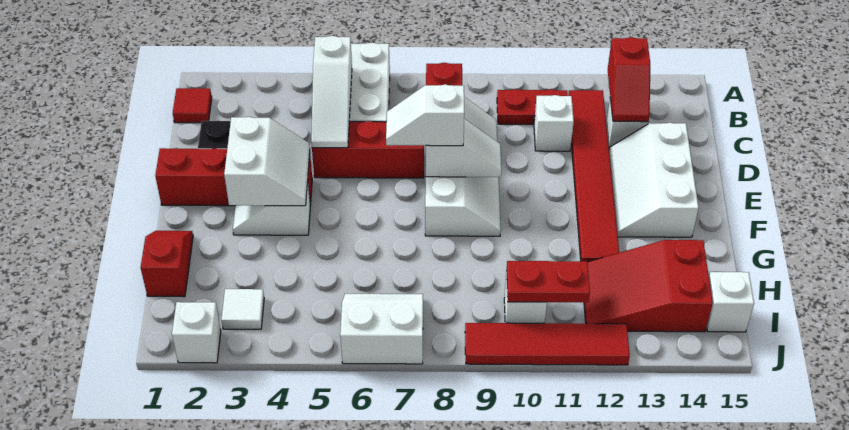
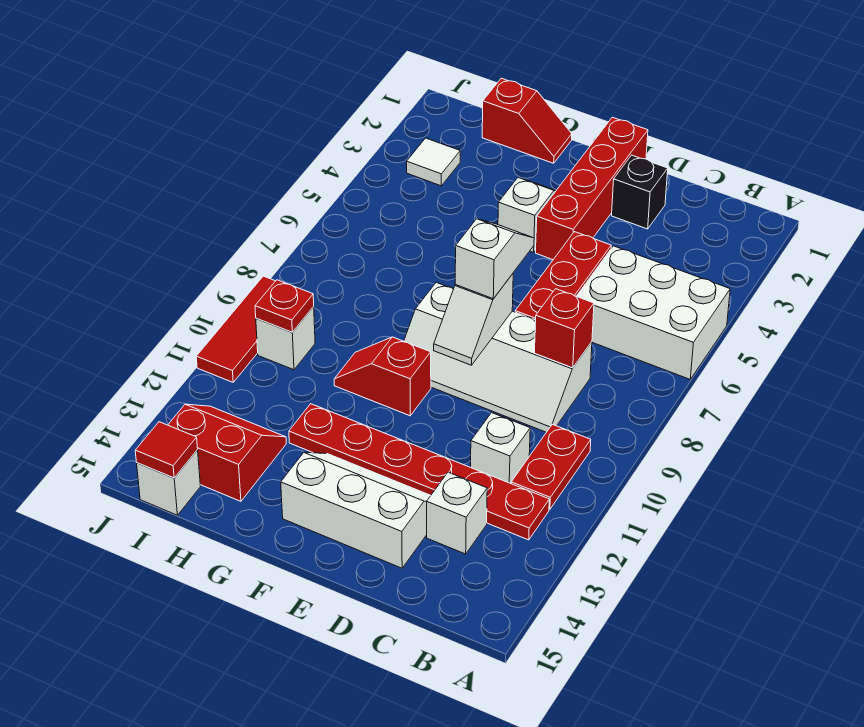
red tile B1 level 1 -> red tile I15 level 2
white slope B5:D5 level 2 top B -> none
red tile B12:G12 level 1 -> red plate B12:G12 level 1
red slope B13:C13 level 2 top B -> red slope F10:G10 level 1 top F
white slope E3:F4 level 2 top 3 -> none
red slope H12:I14 level 1 top 14 -> red slope H13:I14 level 1 top 14
white slope I6:J7 level 1 top J -> none
red plate I10:I11 level 2 -> red plate I10 level 2
white brick J2 level 1 -> none
red tile J9:J12 level 1 -> red tile J9:J11 level 1

